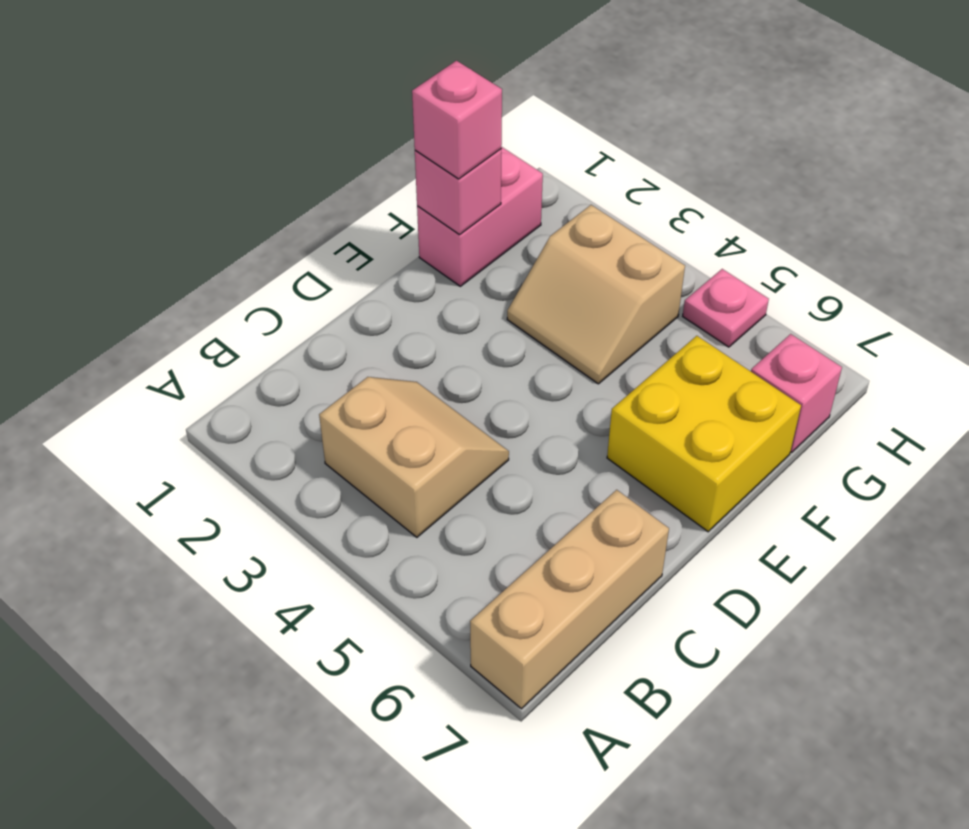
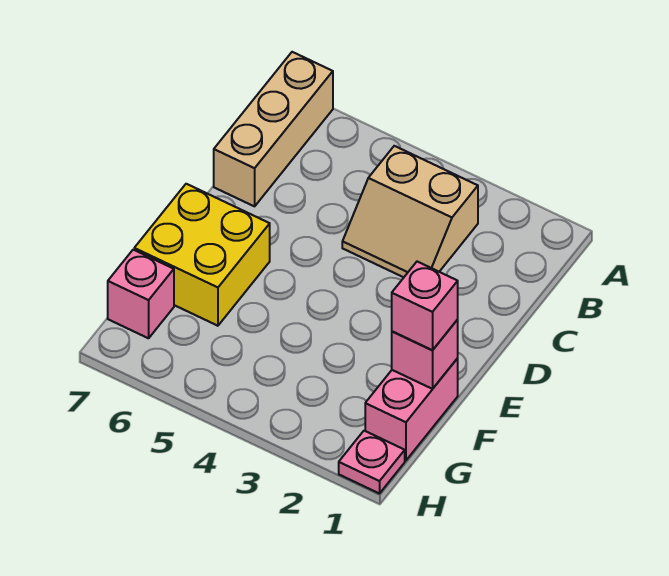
tan slope F3:G4 level 1 top G -> none
pink plate H5 level 1 -> pink plate H1 level 1

